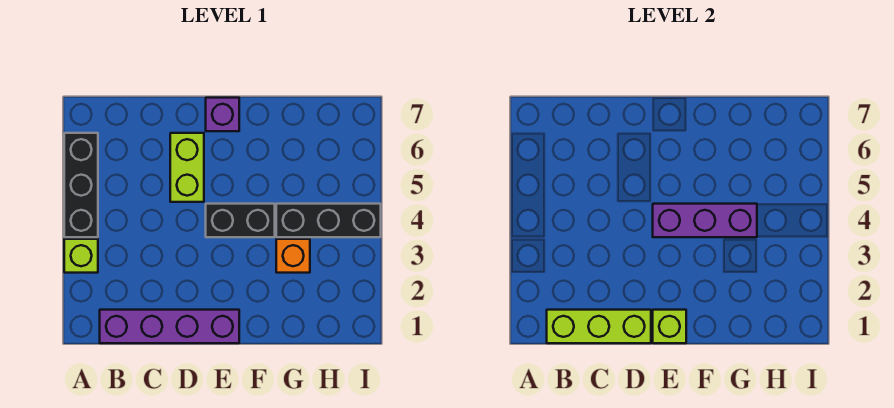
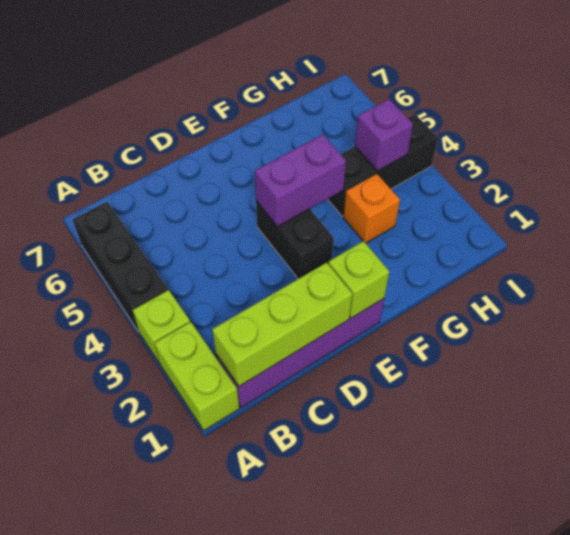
lime brick D5:D6 level 1 -> lime brick A1:A2 level 1
black brick E4:F4 level 1 -> black brick E3:E4 level 1
purple brick E4:G4 level 2 -> purple brick E4:F4 level 2
purple brick E7 level 1 -> purple brick H4 level 2

